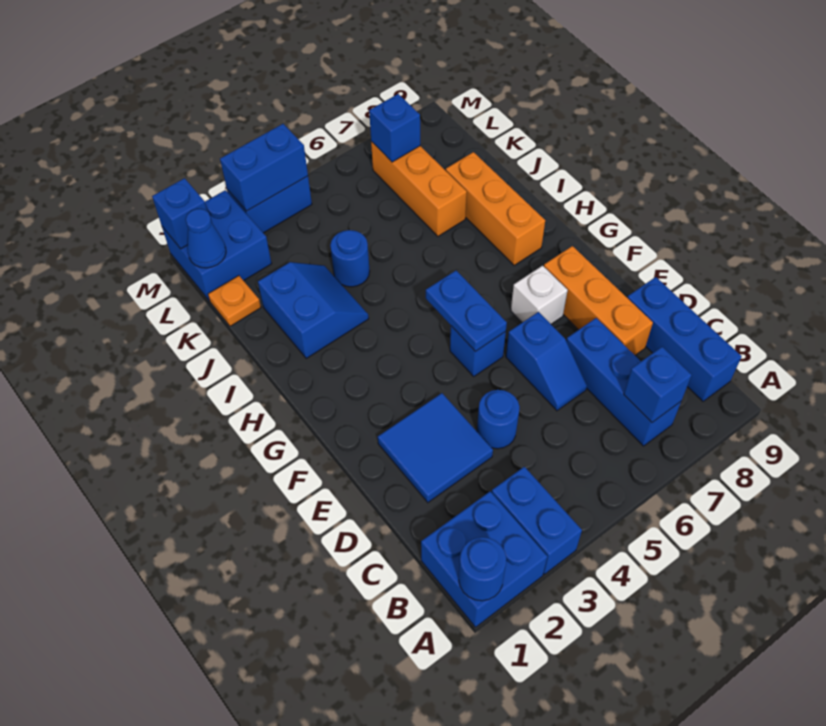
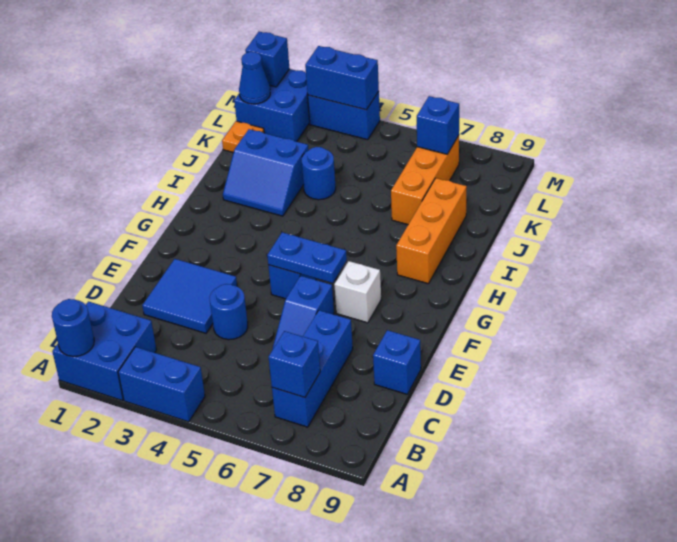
blue brick A3:B3 level 1 -> blue brick A3:A4 level 1
blue brick B9:D9 level 1 -> blue brick D9 level 1
orange brick D8:F8 level 1 -> none
blue plate F5:G5 level 2 -> blue plate F5:F6 level 2
blue slope I2:J3 level 1 top 2 -> blue slope I2:J3 level 1 top J

